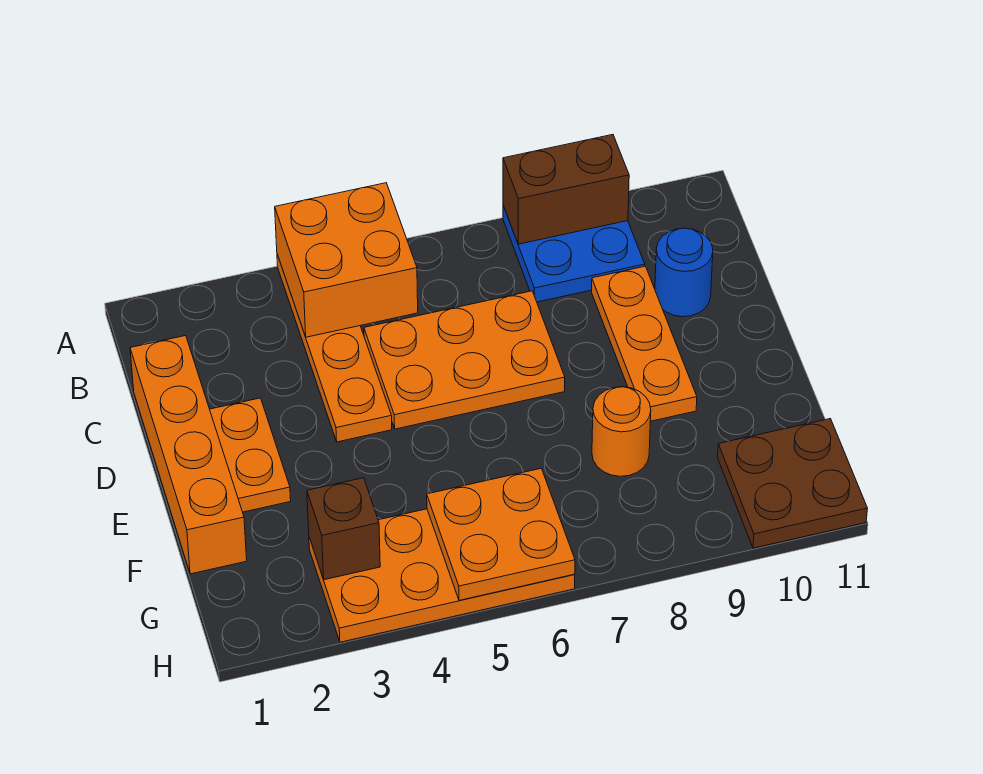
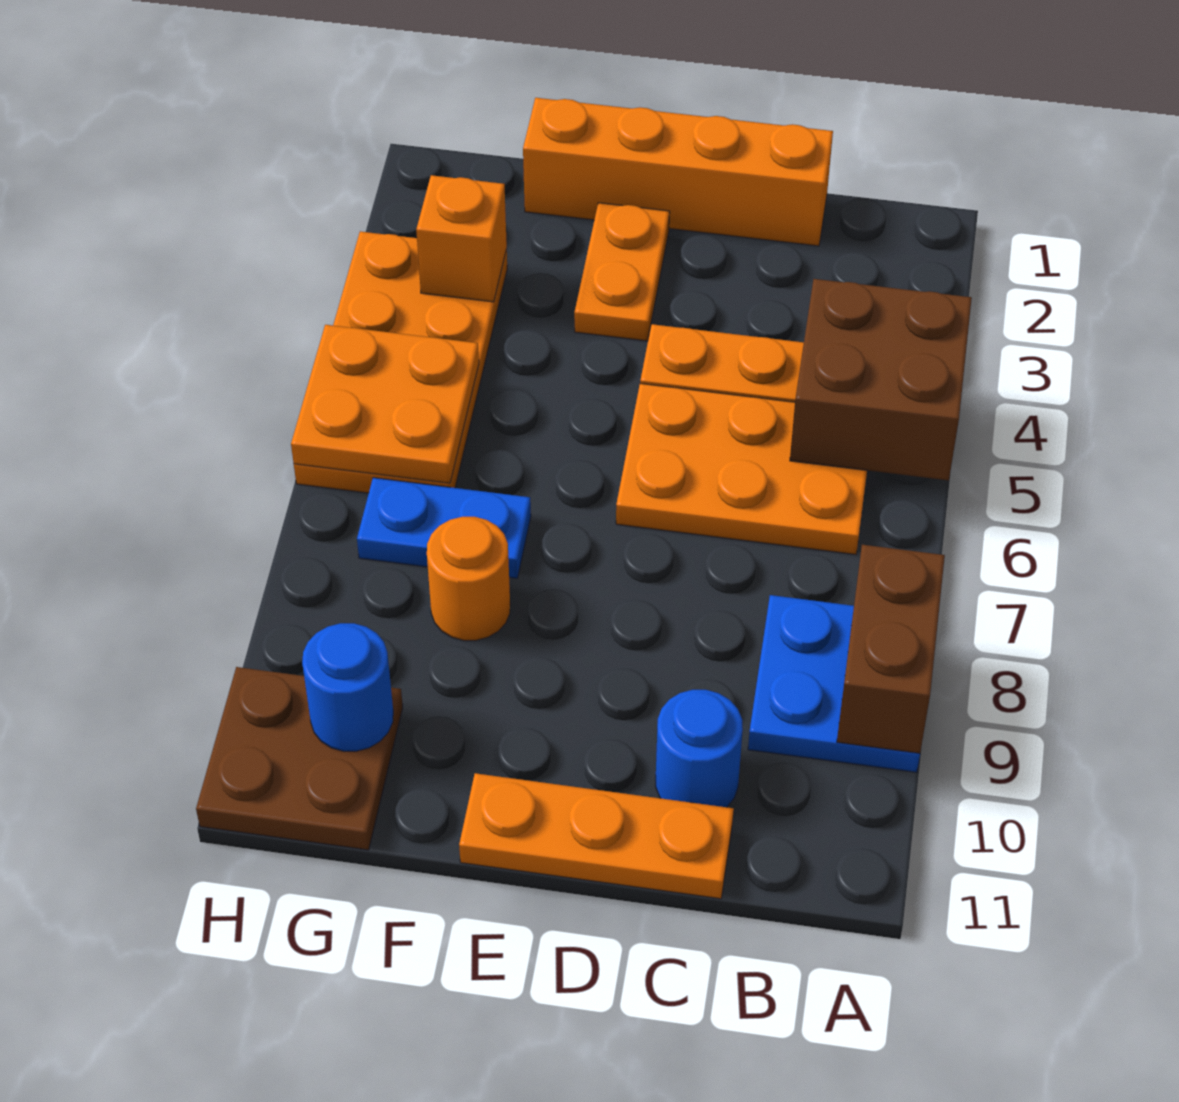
orange brick A4:B5 level 2 -> brown brick A4:B5 level 2
orange plate C5:D7 level 1 -> orange plate B5:D6 level 1
orange plate C9:E9 level 1 -> orange plate C11:E11 level 1
orange plate D2:E2 level 1 -> orange plate E2:E3 level 1
none -> blue plate F7:G7 level 1
brown brick G3 level 2 -> orange brick G3 level 2
none -> blue round brick G10 level 2

